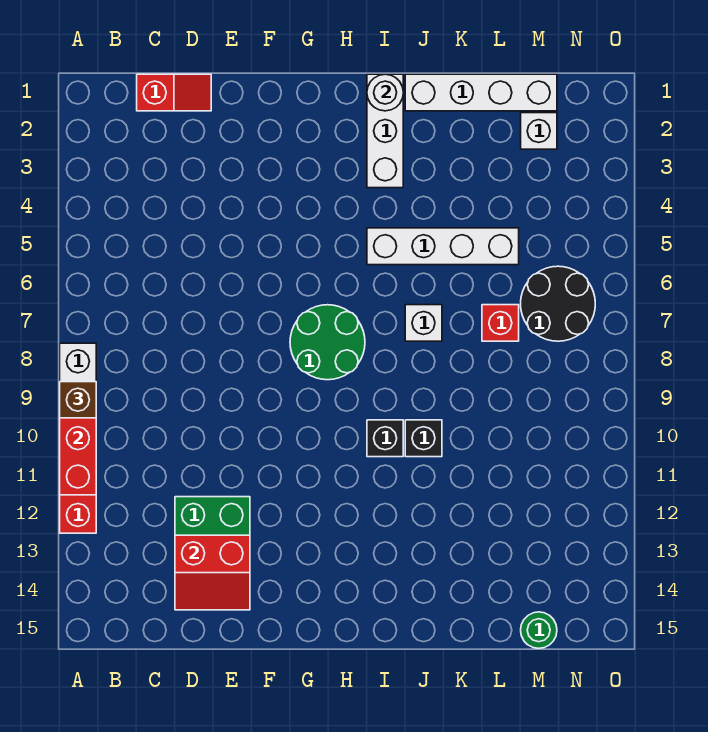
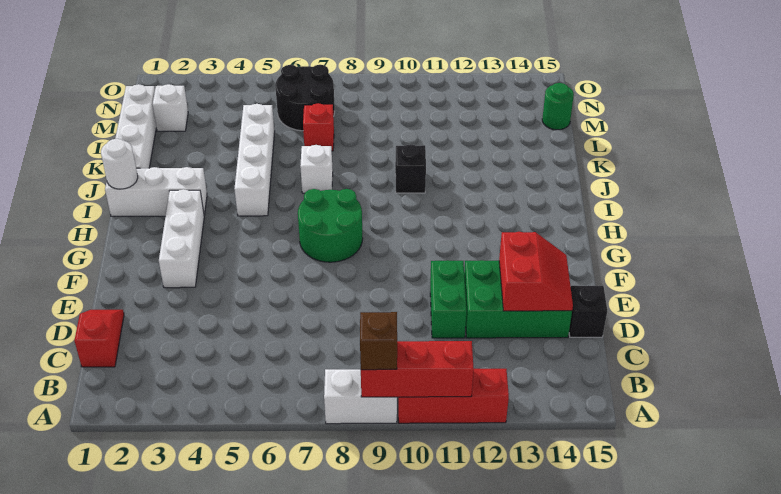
none -> green brick D11:E11 level 1
none -> white brick F3:H3 level 1
black brick I10 level 1 -> black brick D15 level 1

